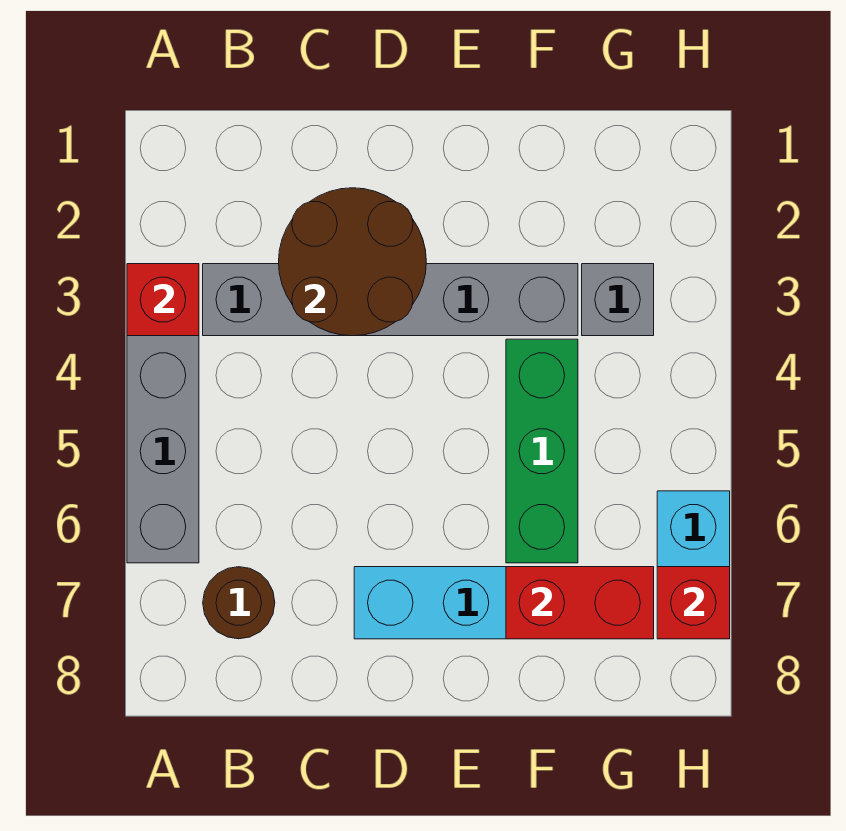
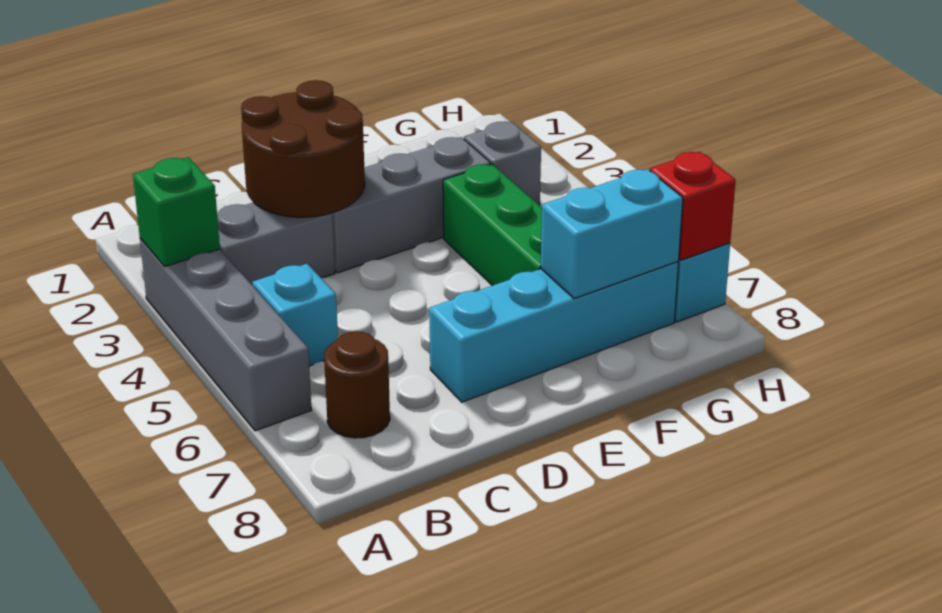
red brick A3 level 2 -> green brick A3 level 2
none -> cyan brick B5 level 1
red brick F7:G7 level 2 -> cyan brick F7:G7 level 2

